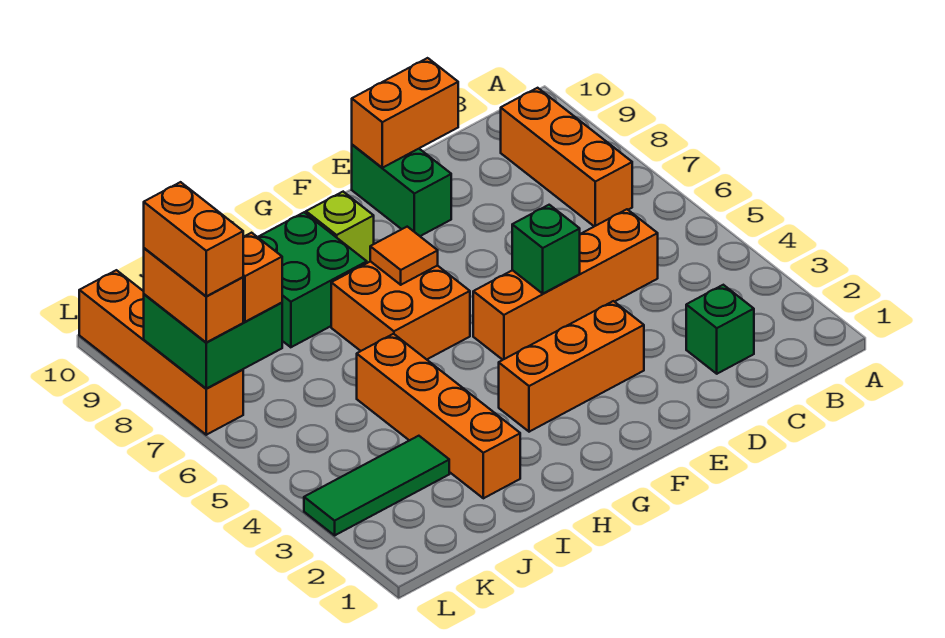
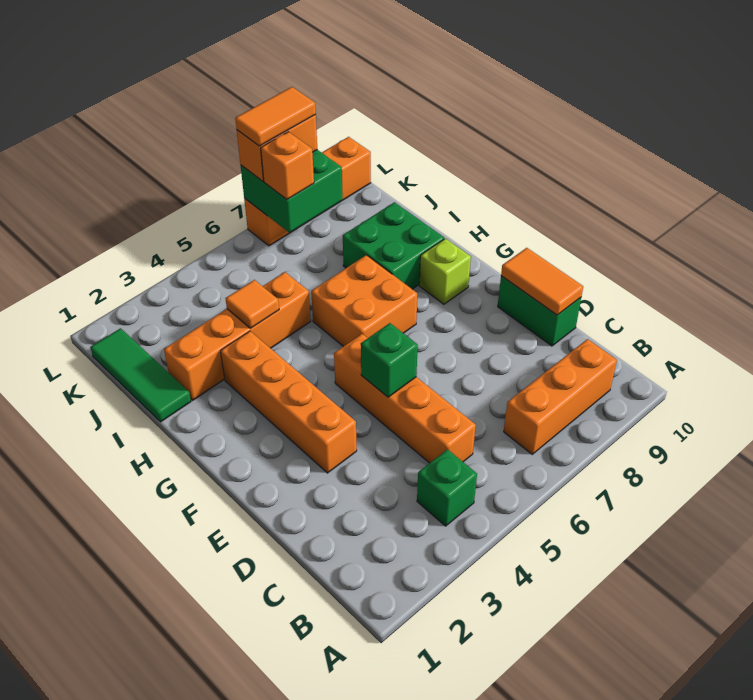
green brick C2 level 1 -> green brick B4 level 1
orange brick D10:E10 level 2 -> orange tile D10:E10 level 2
orange brick E3:G3 level 1 -> orange brick E3:H3 level 1
green brick E9:E10 level 1 -> green brick D10:E10 level 1
orange tile G7 level 2 -> orange tile I4 level 2
green tile J3:L3 level 1 -> green tile I1:K1 level 1
orange brick L7:L8 level 4 -> orange tile L7:L8 level 4

